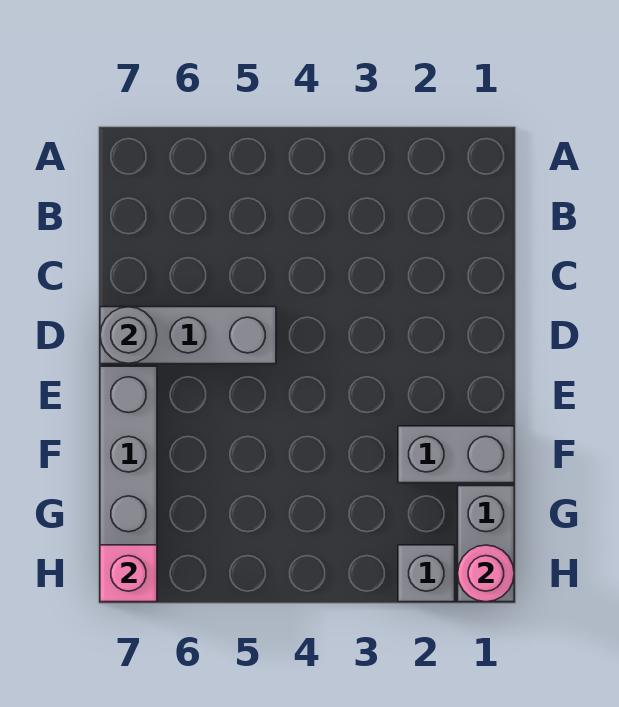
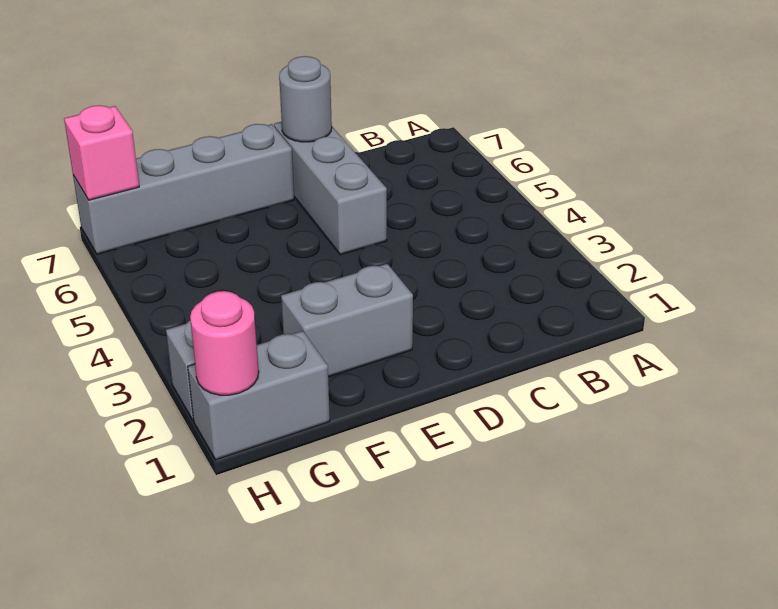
grey brick F1:F2 level 1 -> grey brick E2:F2 level 1

